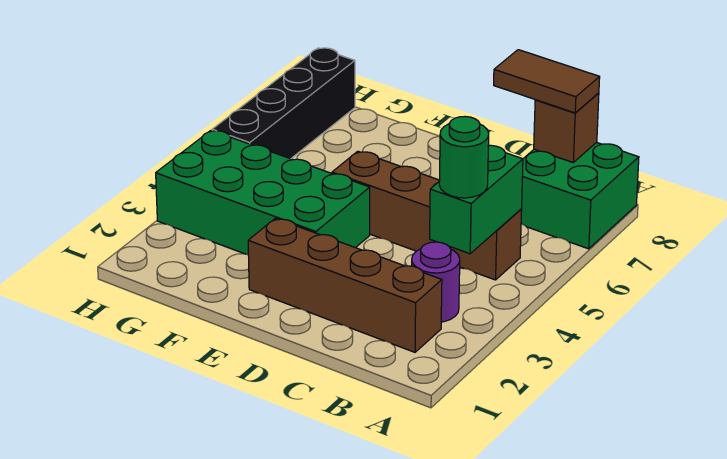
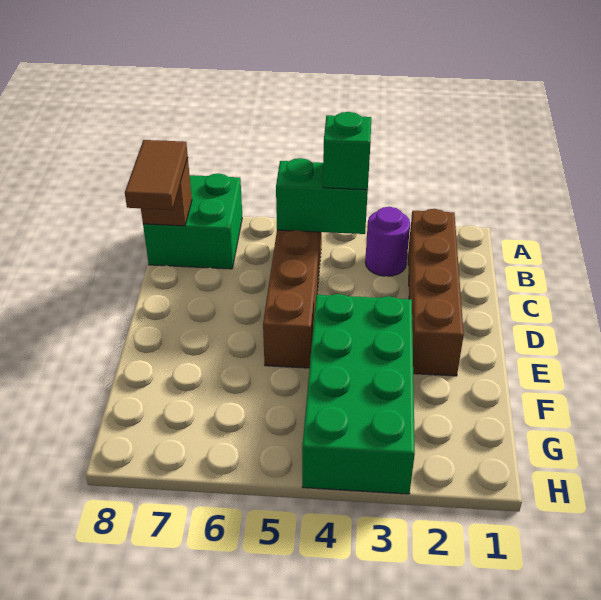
green round brick B4 level 3 -> green brick B4 level 3
black brick H5:H8 level 1 -> none

